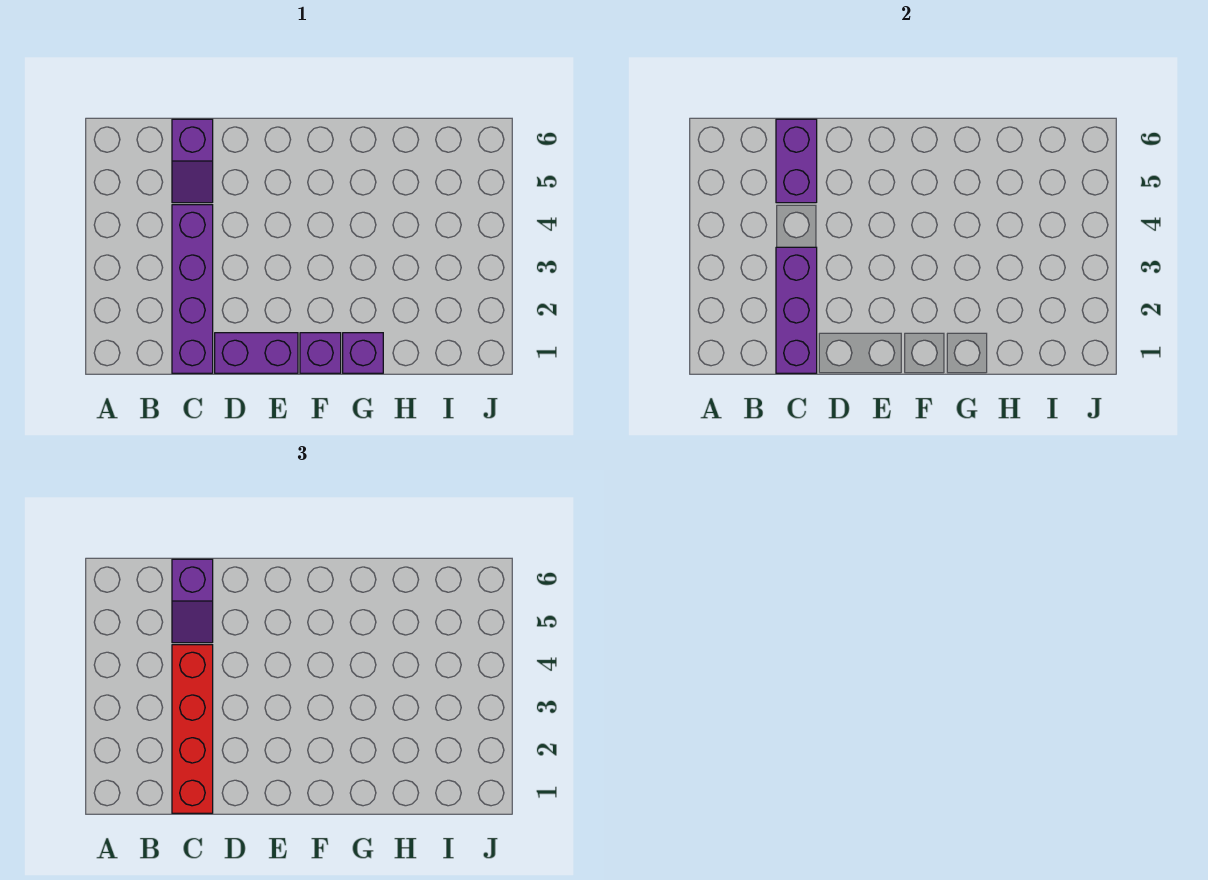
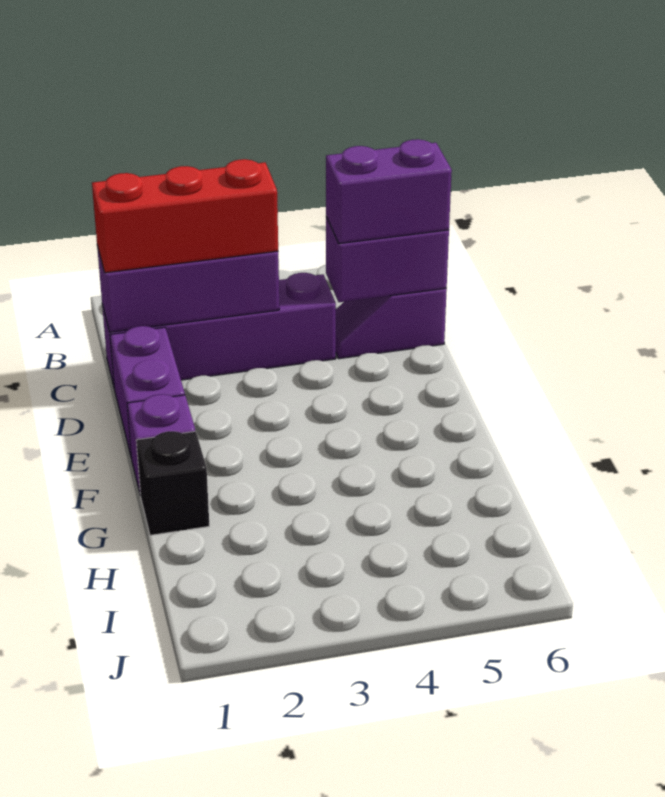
red brick C1:C4 level 3 -> red brick C1:C3 level 3
purple slope C5:C6 level 3 top 6 -> purple brick C5:C6 level 3
purple brick G1 level 1 -> black brick G1 level 1

